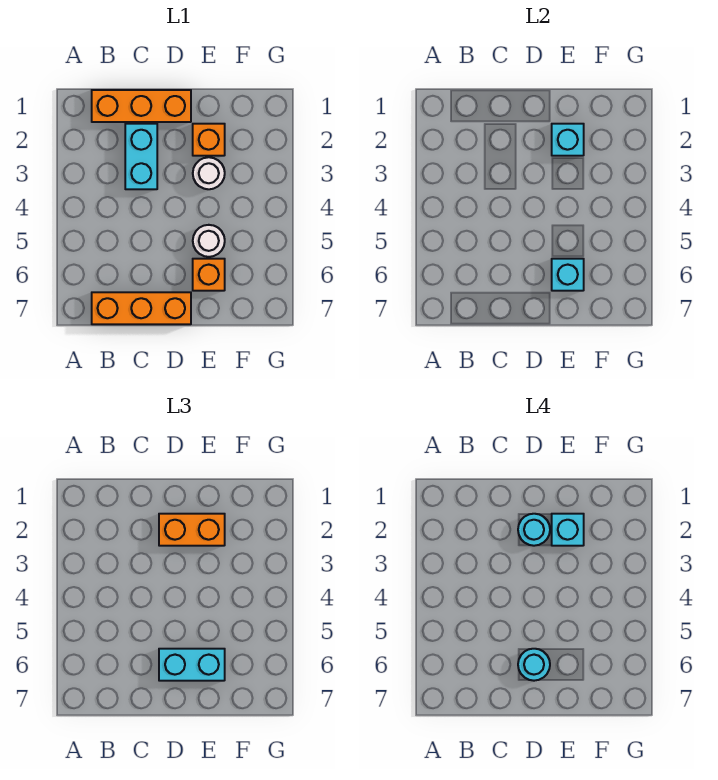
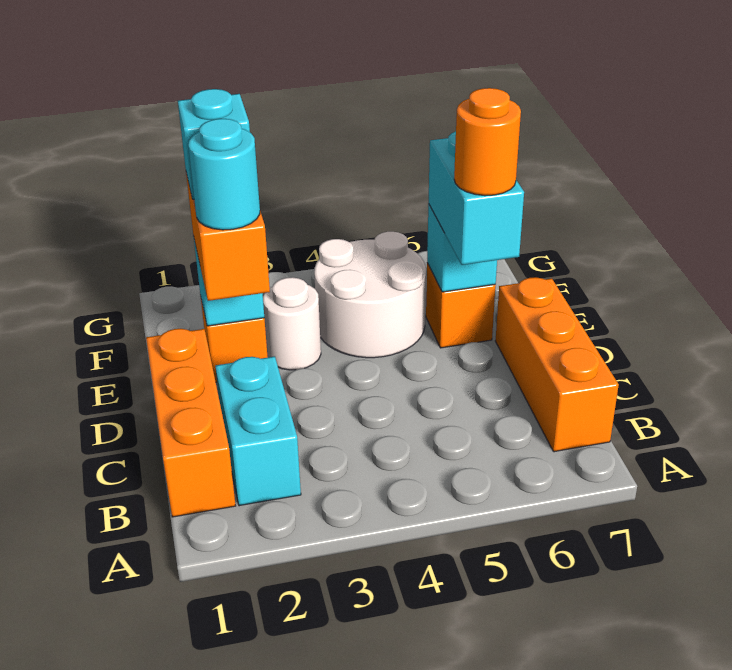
cyan brick C2:C3 level 1 -> cyan brick B2:C2 level 1
cyan round brick D6 level 4 -> orange round brick D6 level 4
white round brick E5 level 1 -> white round brick E4:F5 level 1

